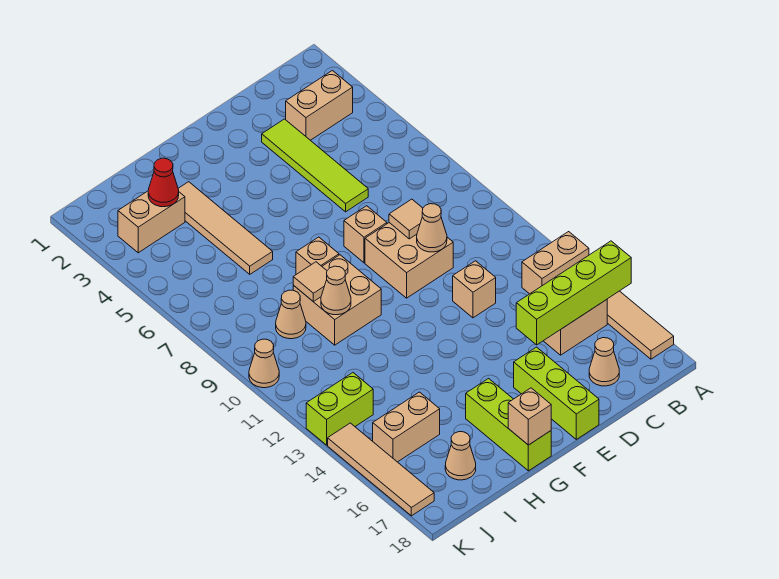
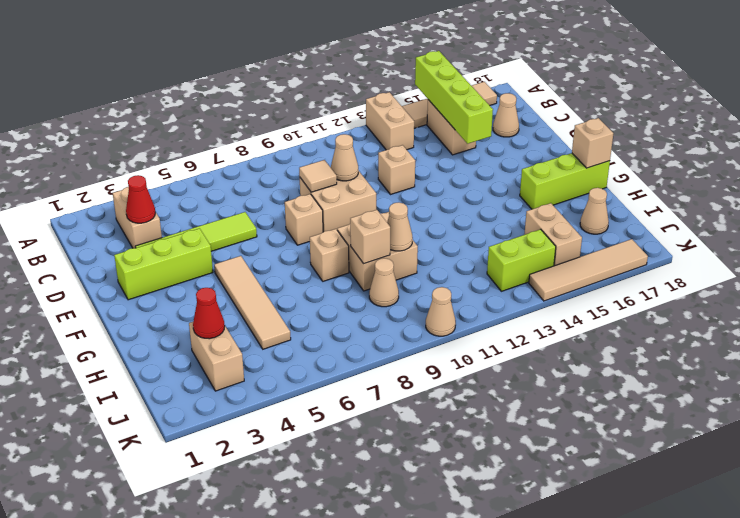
none -> red cone C3 level 2
lime brick E16:E18 level 1 -> lime brick E2:E4 level 1
tan tile H3:H6 level 1 -> tan tile F5:I5 level 1
tan tile H9 level 2 -> tan brick H9 level 2
lime brick J13:K13 level 1 -> lime brick J13:J14 level 1

